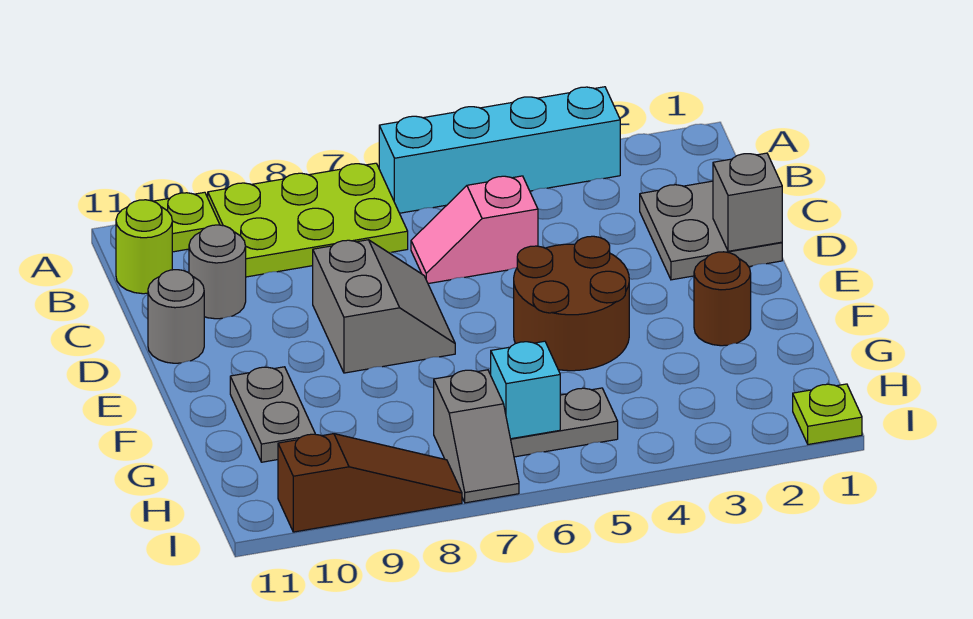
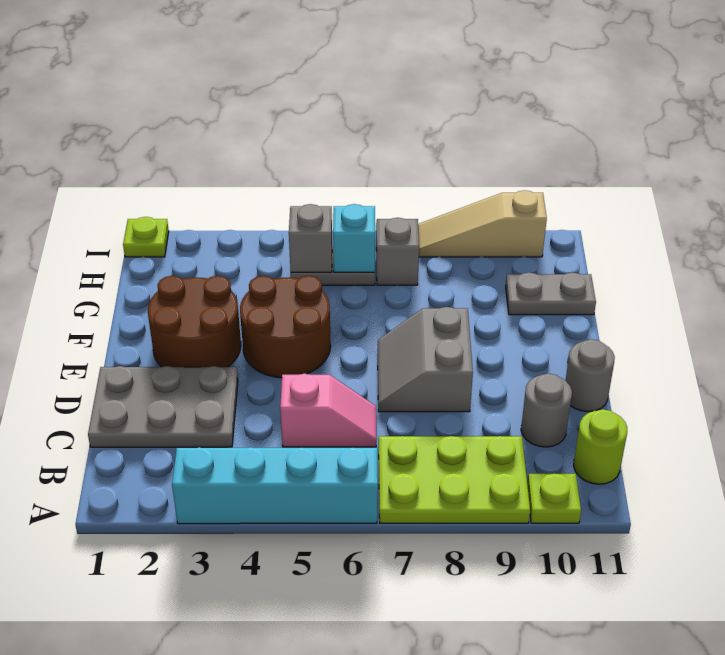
grey plate C1:D2 level 1 -> grey plate C1:D3 level 1
grey brick D1 level 2 -> grey brick H5 level 2
brown round brick F2 level 1 -> brown round brick E2:F3 level 1
grey plate F10:G10 level 1 -> grey plate G10:G11 level 1
brown slope I8:I10 level 1 top 10 -> tan slope I8:I10 level 1 top 10

